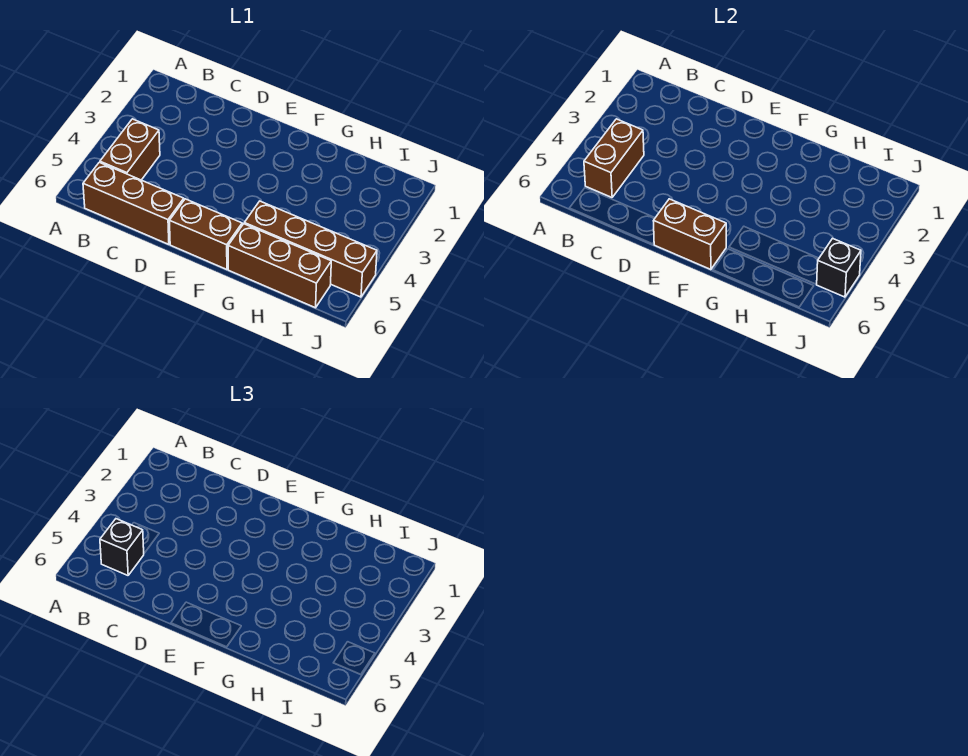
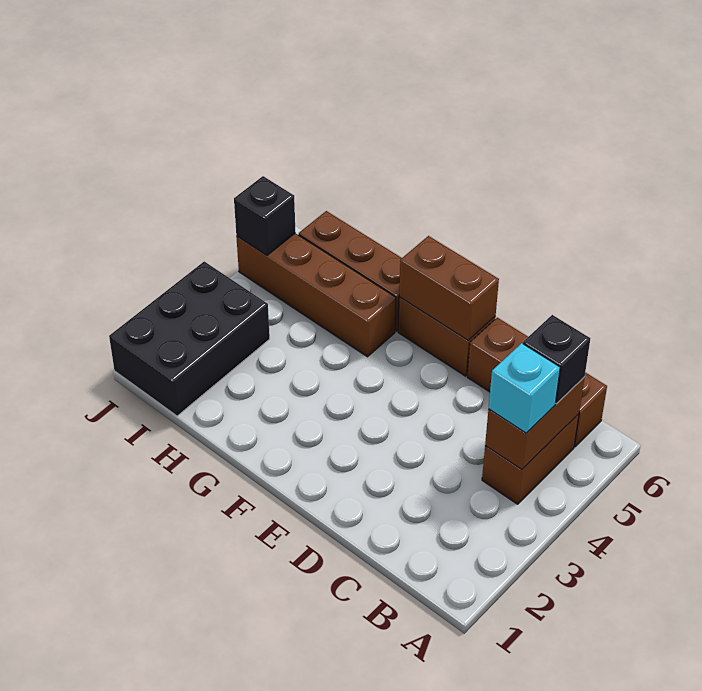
none -> cyan brick B4 level 3
none -> black brick I1:J3 level 1

